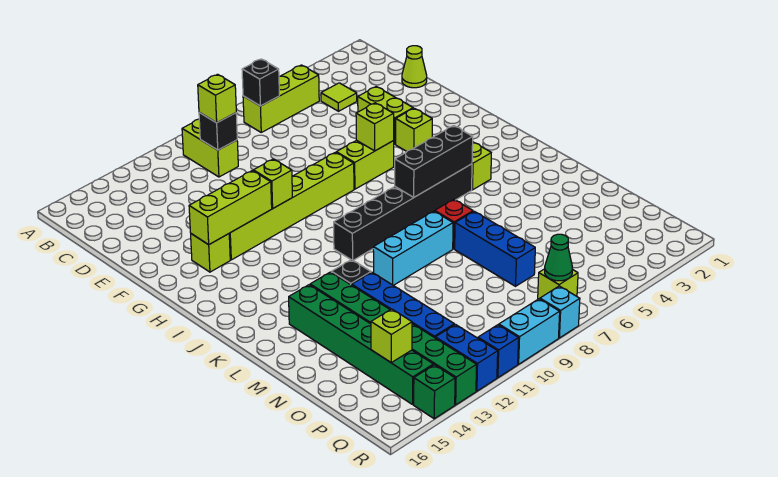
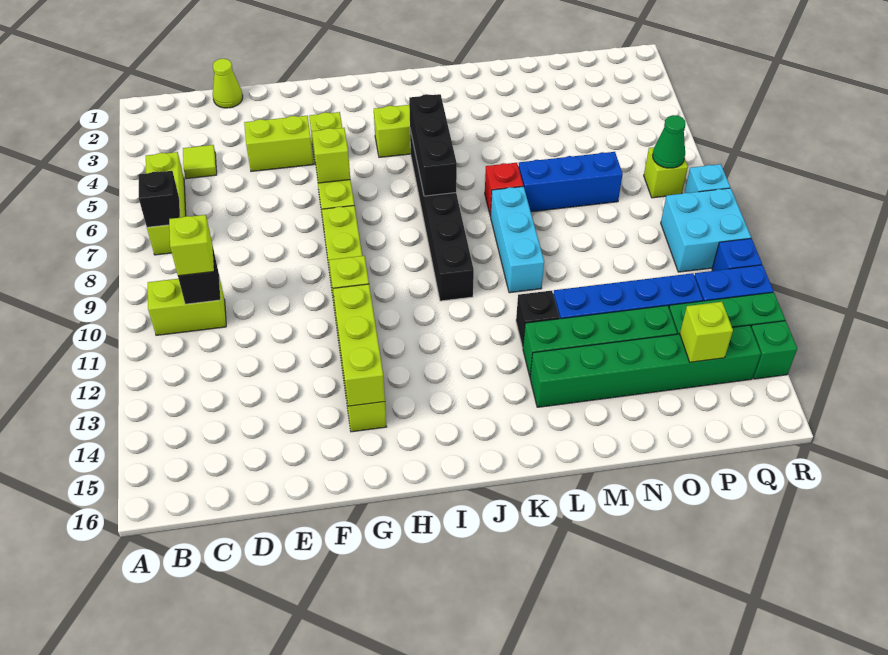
cyan brick R9:R10 level 1 -> cyan brick Q9:R10 level 1

